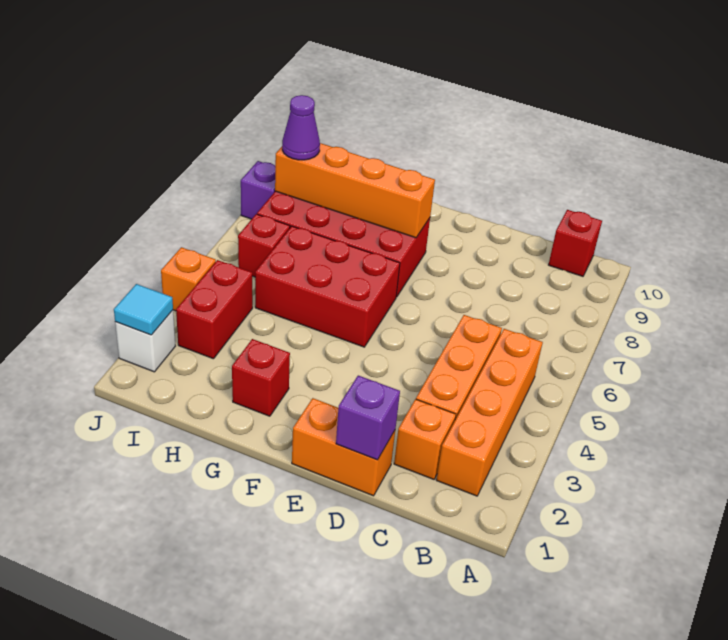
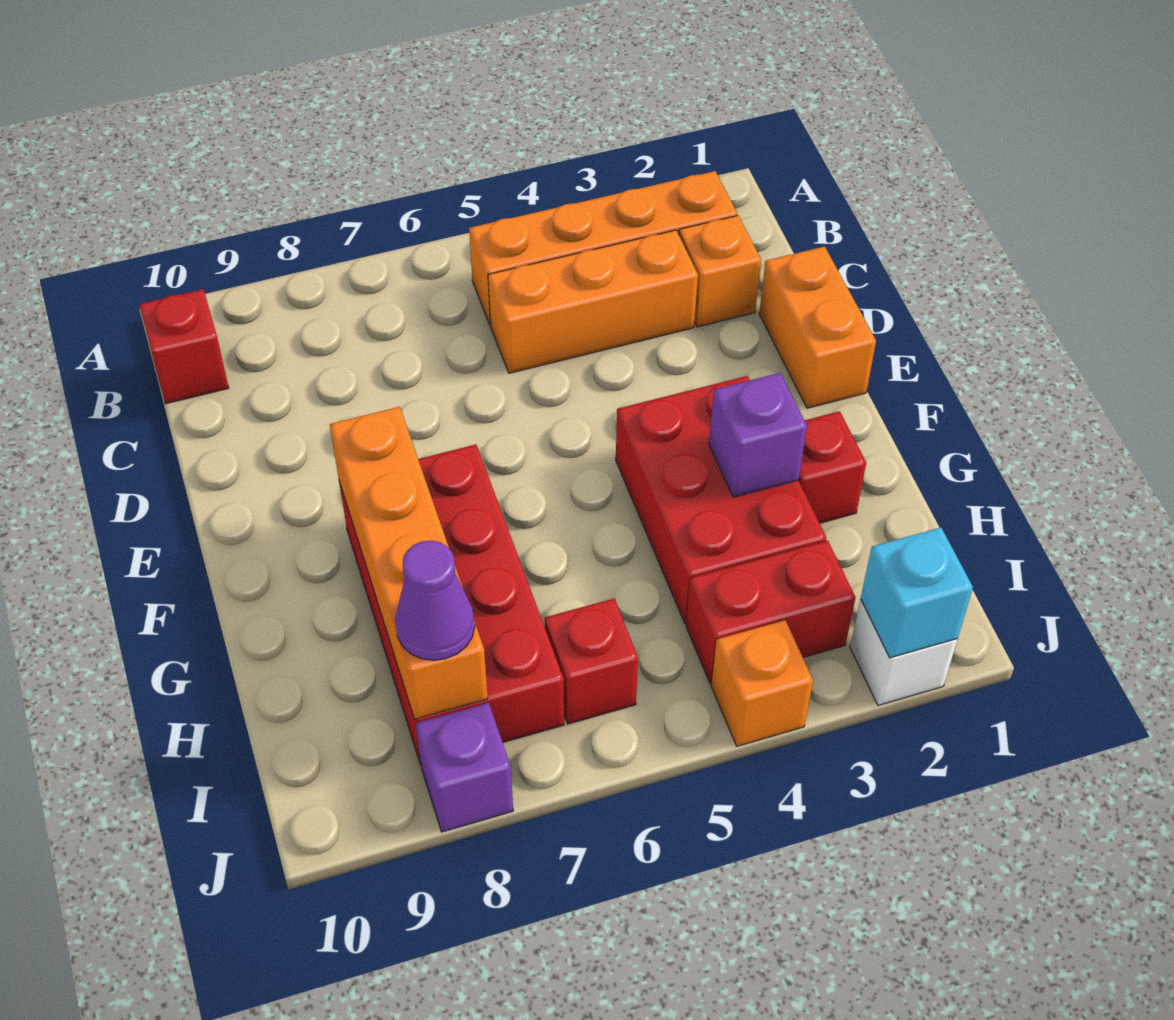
purple brick D1 level 2 -> purple brick G3 level 2
red brick F5:H6 level 1 -> red brick F3:H4 level 1
cyan tile J2 level 2 -> cyan brick J2 level 2

